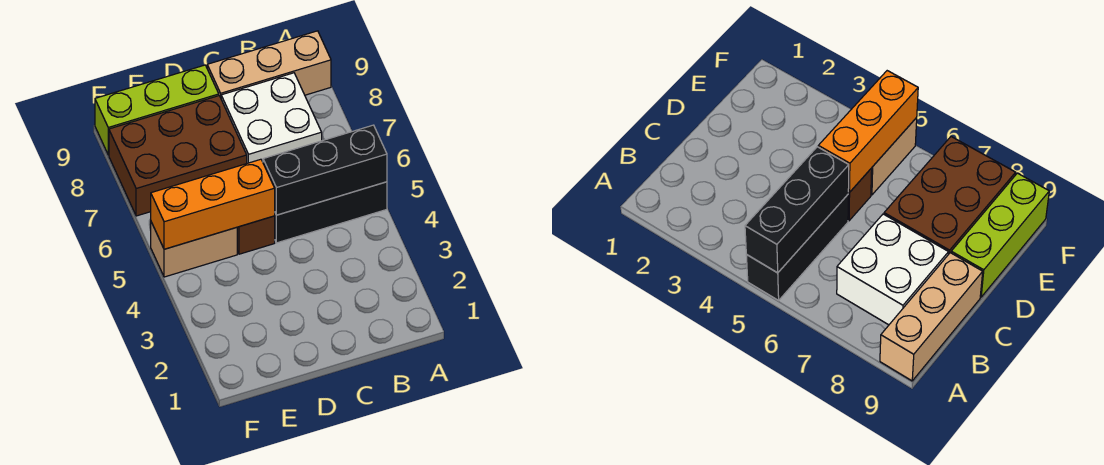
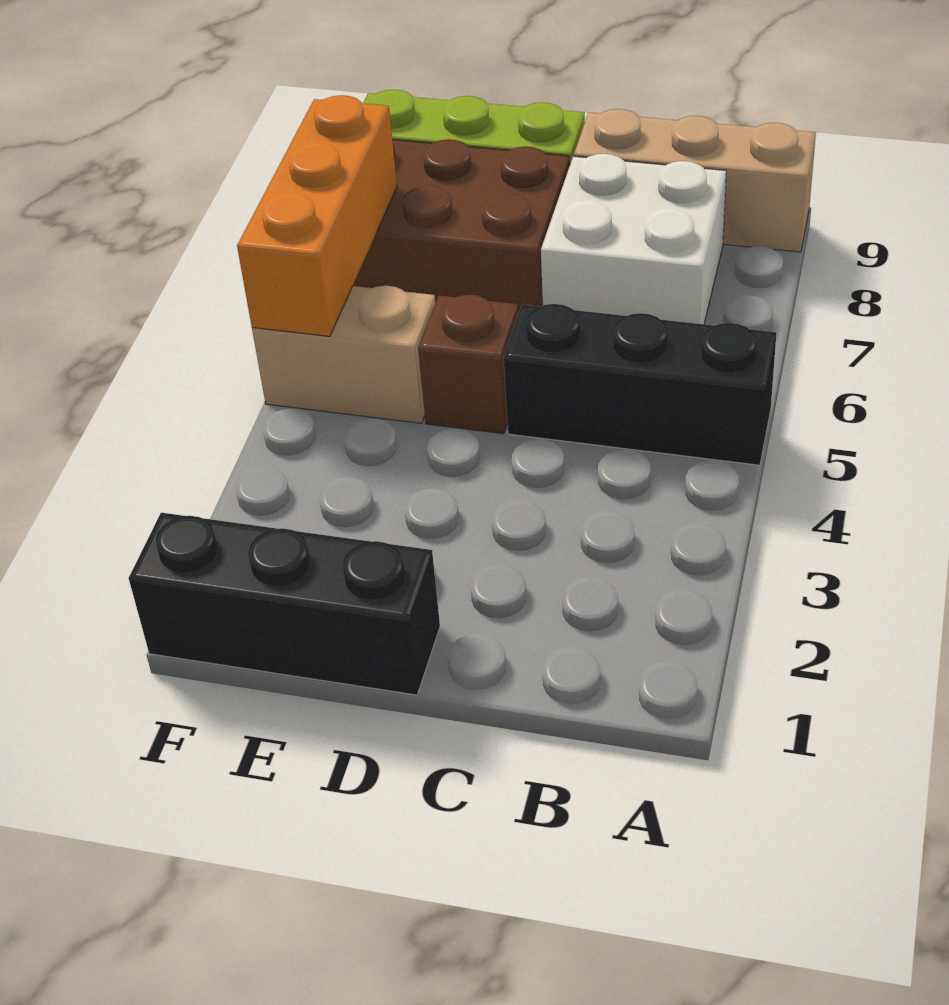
black brick A5:C5 level 2 -> black brick D1:F1 level 1
orange brick D5:F5 level 2 -> orange brick F5:F7 level 2

